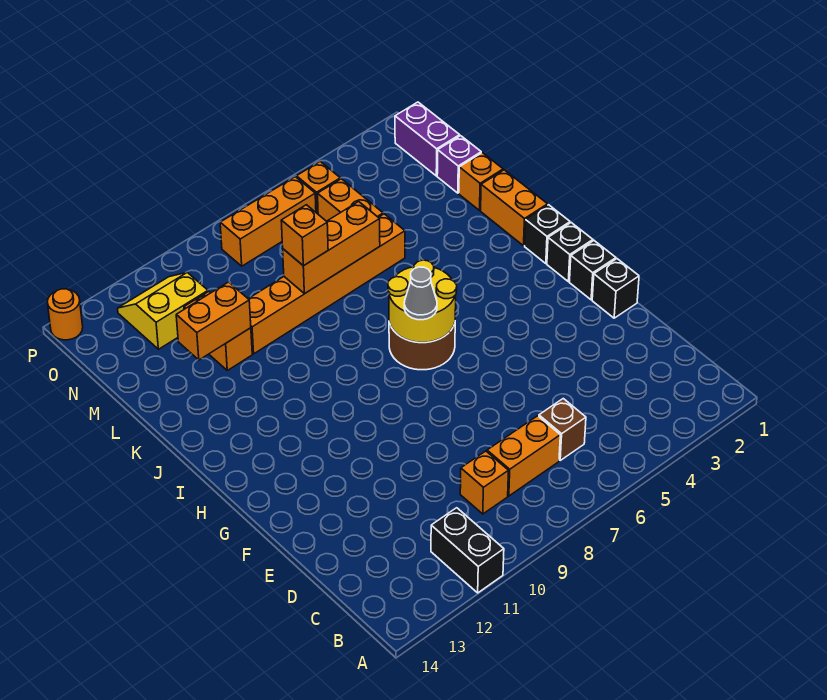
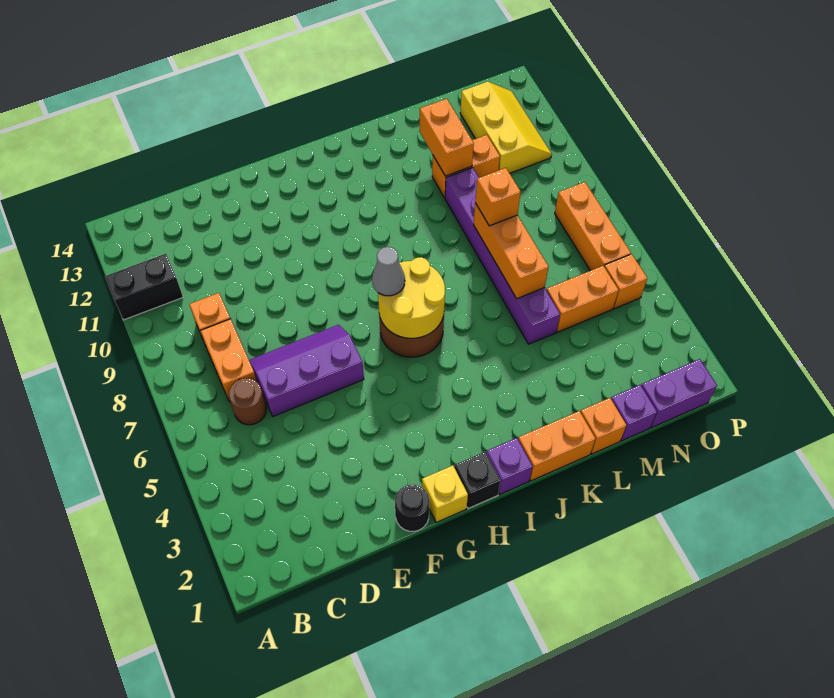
brown brick C6 level 1 -> brown round brick C6 level 1
none -> purple slope D6:F7 level 1 top 6
black brick F1 level 1 -> black round brick F1 level 1
black brick G1 level 1 -> yellow brick G1 level 1
black brick I1 level 1 -> purple brick I1 level 1
orange brick L5:L10 level 1 -> purple brick L5:L10 level 1
yellow slope N11:O12 level 1 top N -> yellow slope N11:O13 level 1 top N
orange round brick P14 level 1 -> none

